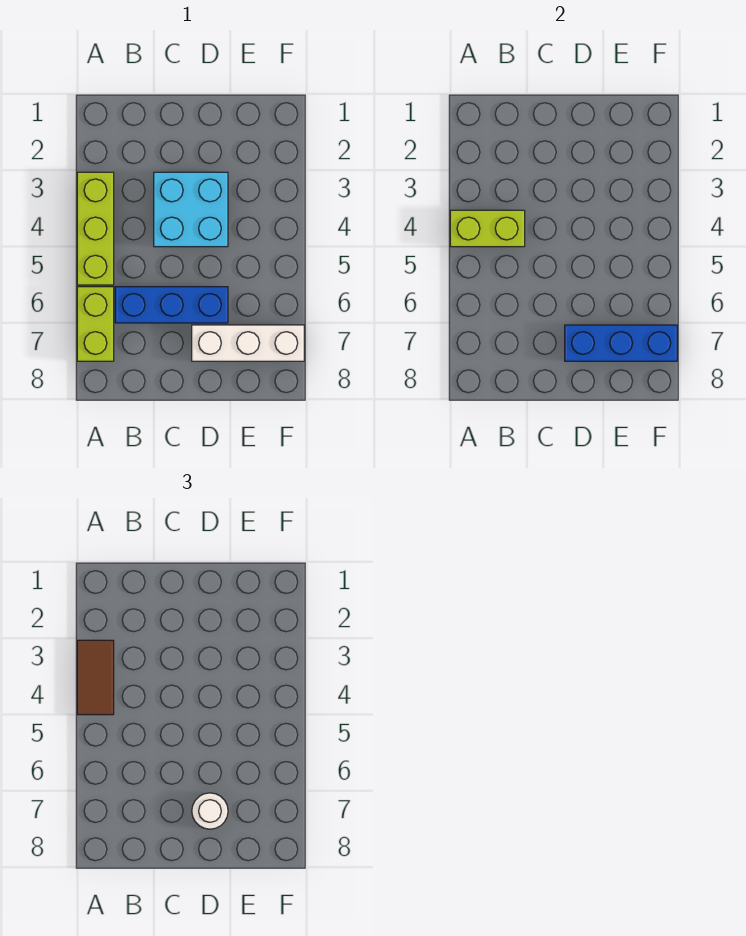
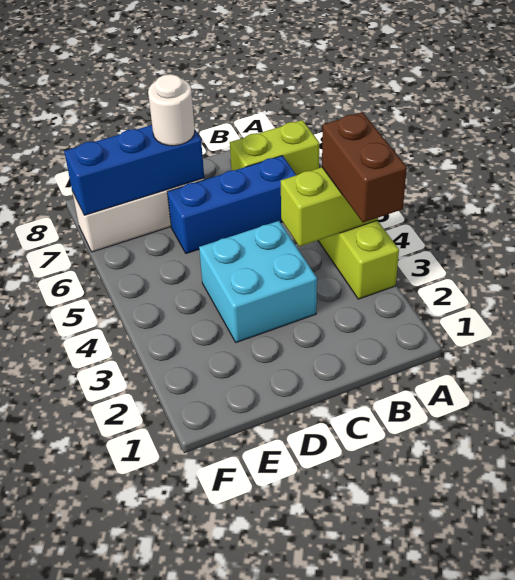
brown tile A3:A4 level 3 -> brown brick A3:A4 level 3
lime brick A6:A7 level 1 -> lime brick A7:B7 level 1

